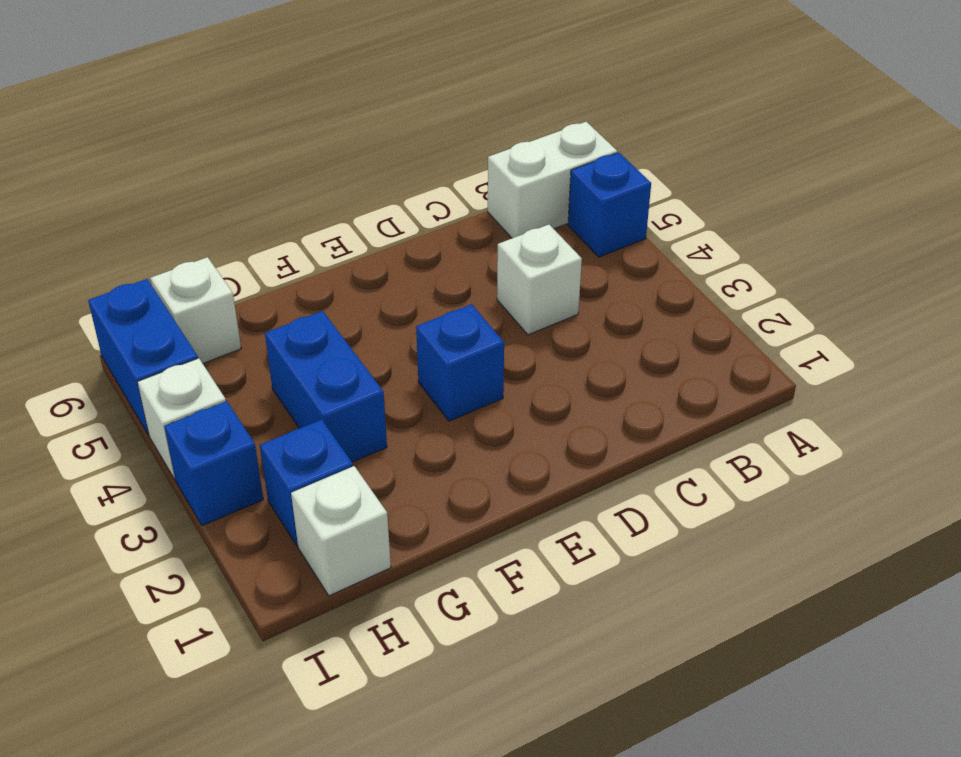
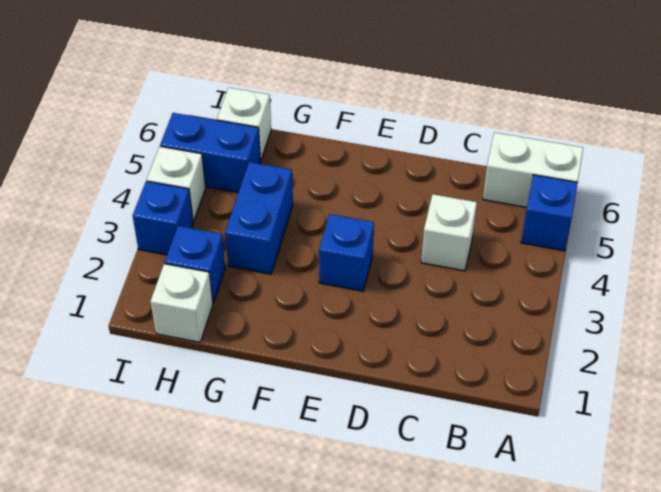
blue brick I5:I6 level 1 -> blue brick H5:I5 level 1

